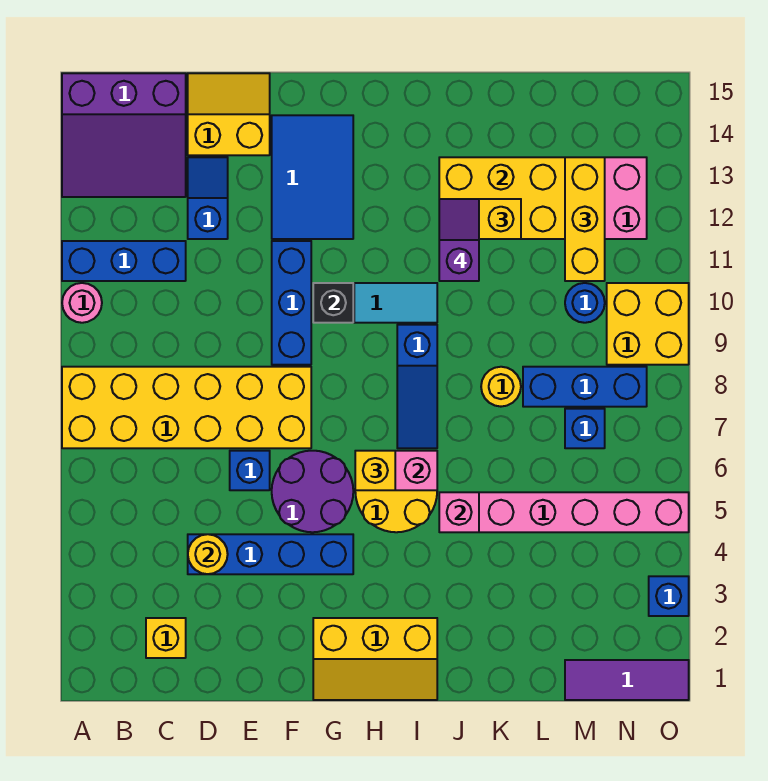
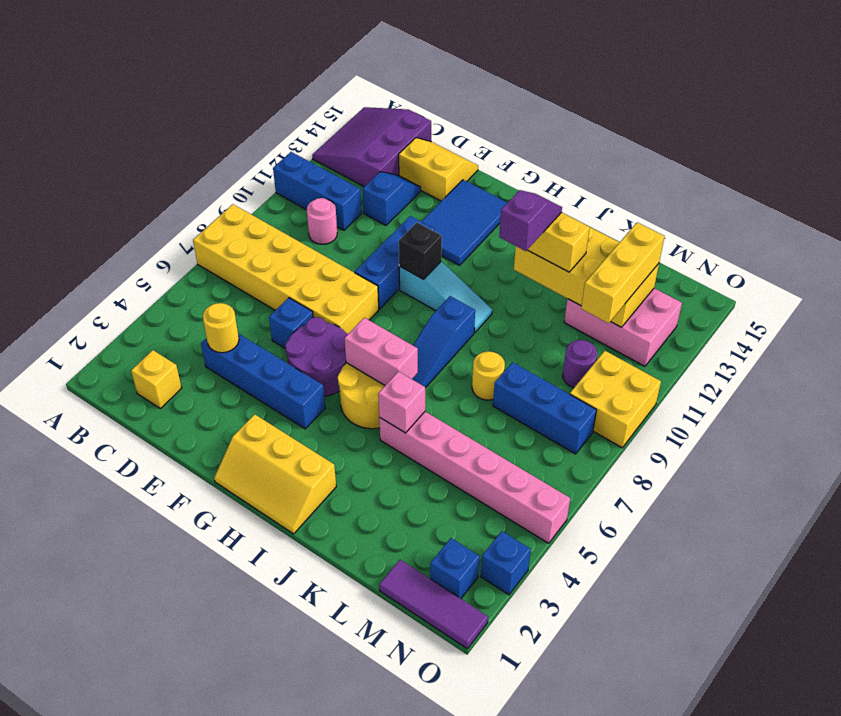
pink round brick A10 level 1 -> pink round brick C10 level 1
purple slope A13:C15 level 1 top 15 -> purple slope A13:C15 level 1 top C
yellow brick H6 level 3 -> none
blue brick M7 level 1 -> blue brick N2 level 1
blue round brick M10 level 1 -> purple round brick M10 level 1

